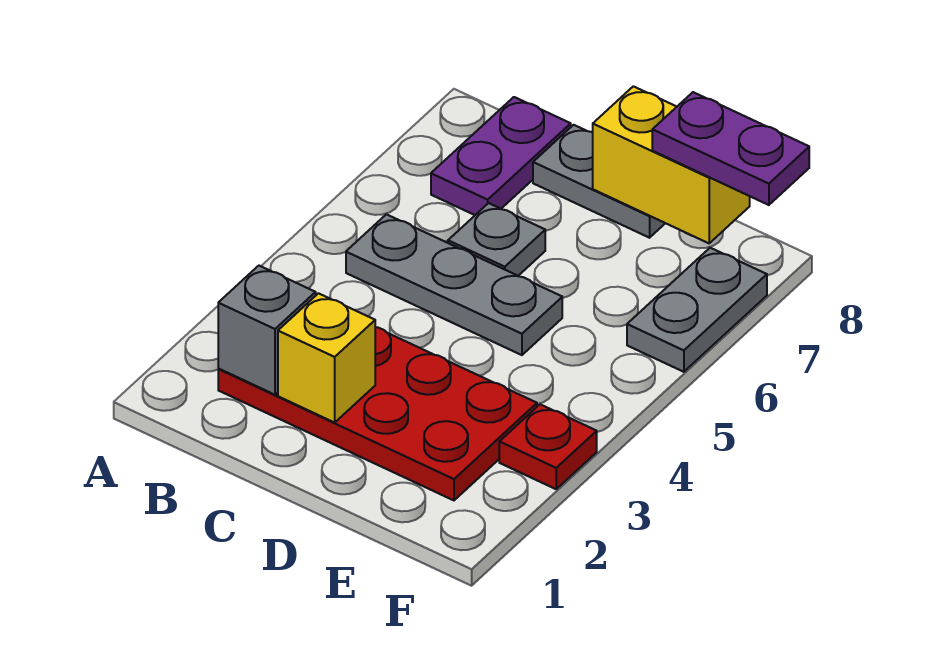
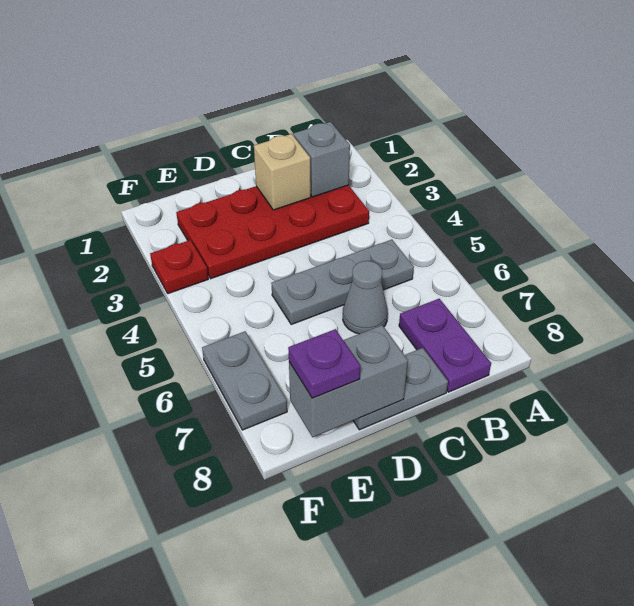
yellow brick C2 level 2 -> tan brick C2 level 2
grey plate C6 level 1 -> grey cone C6 level 1
yellow brick D8:E8 level 2 -> grey brick D8:E8 level 2
purple plate E8:F8 level 3 -> purple plate E8 level 3

